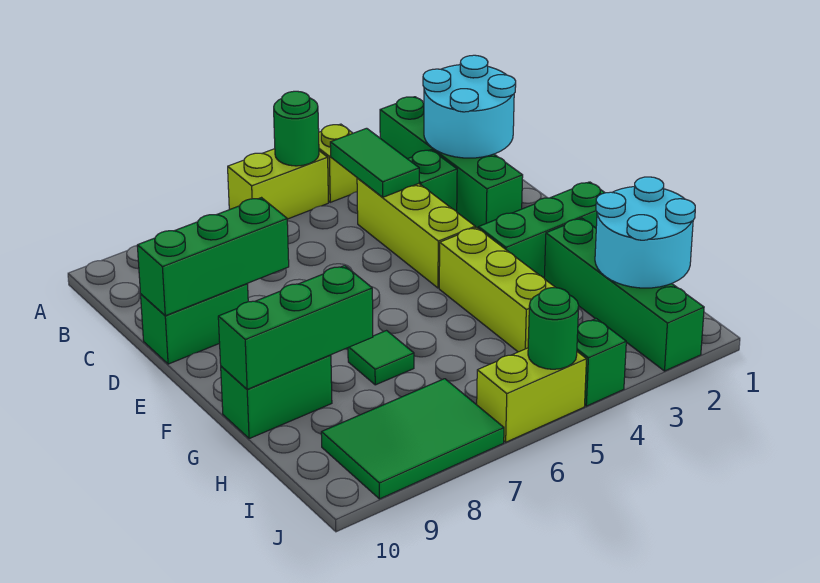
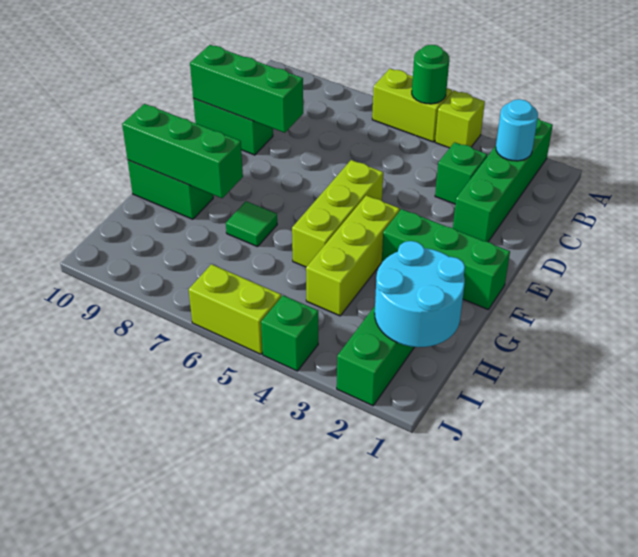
cyan round brick B1:C2 level 2 -> cyan round brick B2 level 2
green tile B4:C4 level 2 -> none
lime brick C4:E4 level 1 -> lime brick E5:G5 level 1
green tile I7:J9 level 1 -> none
green round brick J5 level 2 -> none

